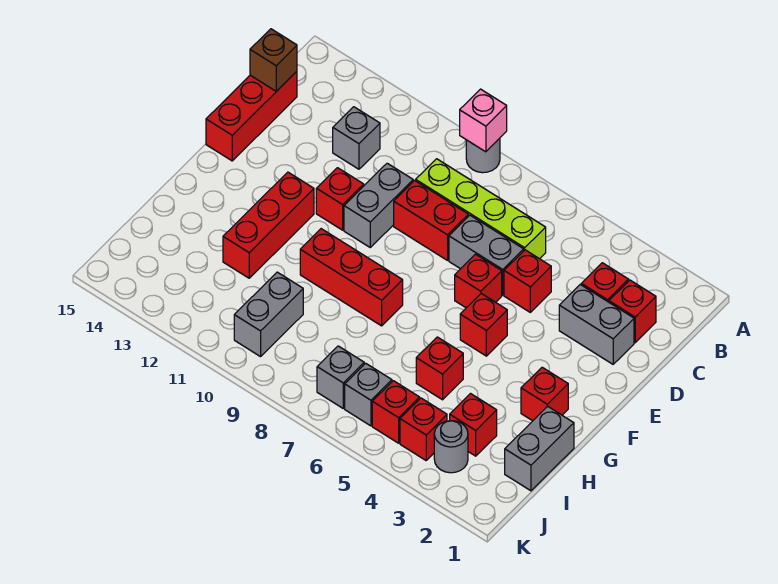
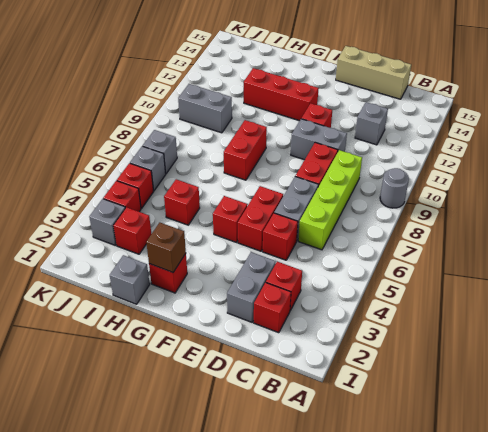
pink brick A9 level 2 -> none
red brick C15:E15 level 1 -> tan brick C15:E15 level 1
brown brick C15 level 2 -> brown brick G2 level 2
red brick E6 level 1 -> red brick E5:E6 level 1
red brick G8:G10 level 1 -> red brick G8:G9 level 1
grey brick H1:I1 level 1 -> grey brick H1 level 1
grey round brick J3 level 1 -> grey brick J3 level 1

